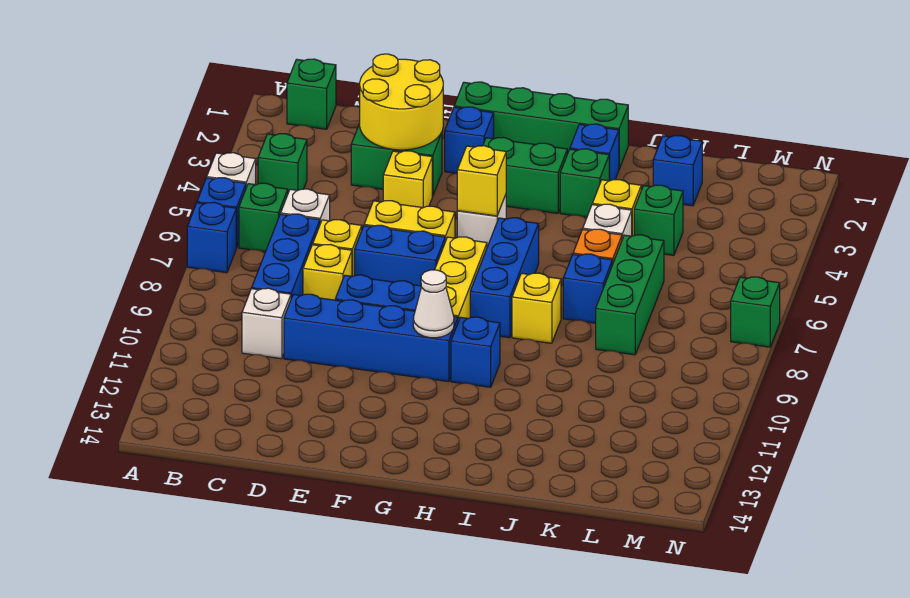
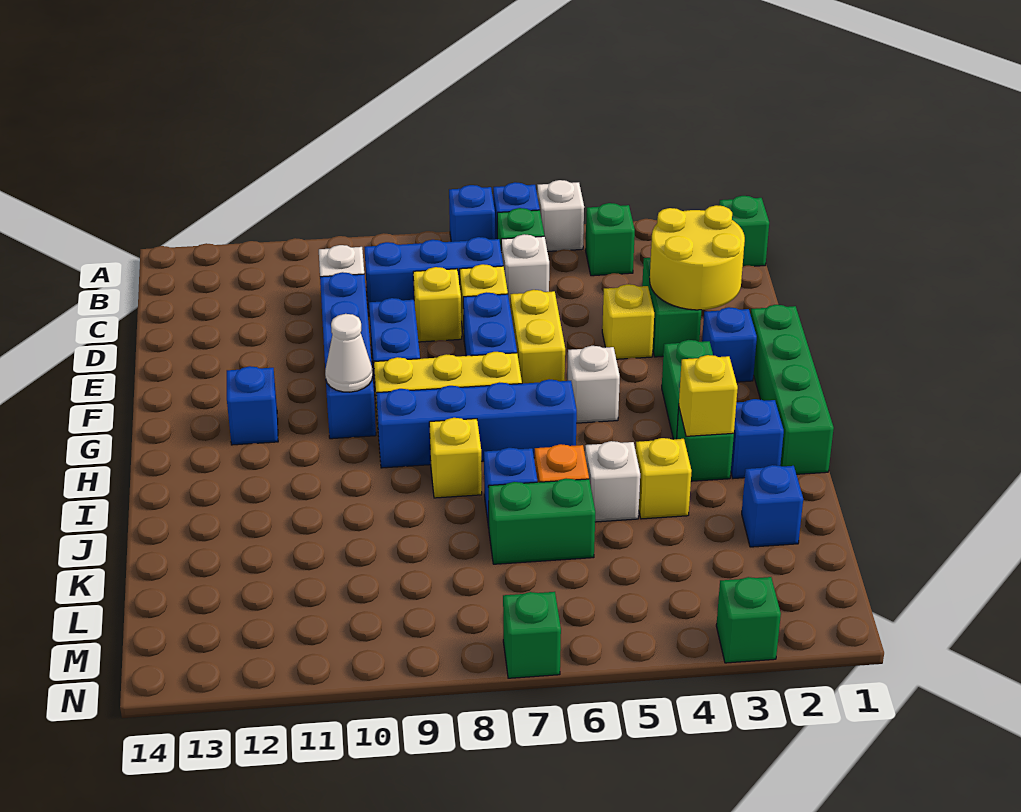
yellow brick G5 level 2 -> yellow brick I3 level 2
blue brick H6:H8 level 1 -> blue brick H6:H9 level 1
blue brick H10 level 1 -> blue brick G12 level 1
green brick K4 level 1 -> green brick N3 level 1
green brick K6:K8 level 1 -> green brick K6:K7 level 1

